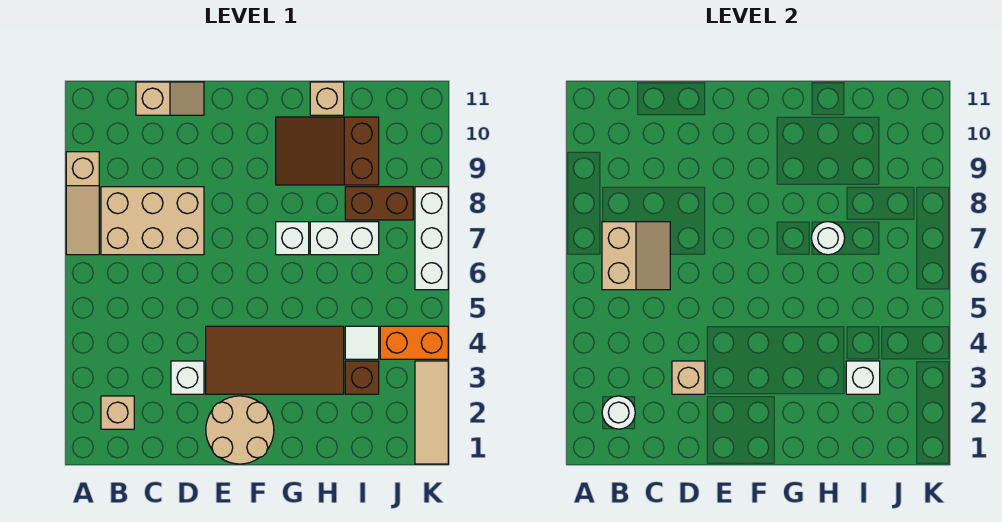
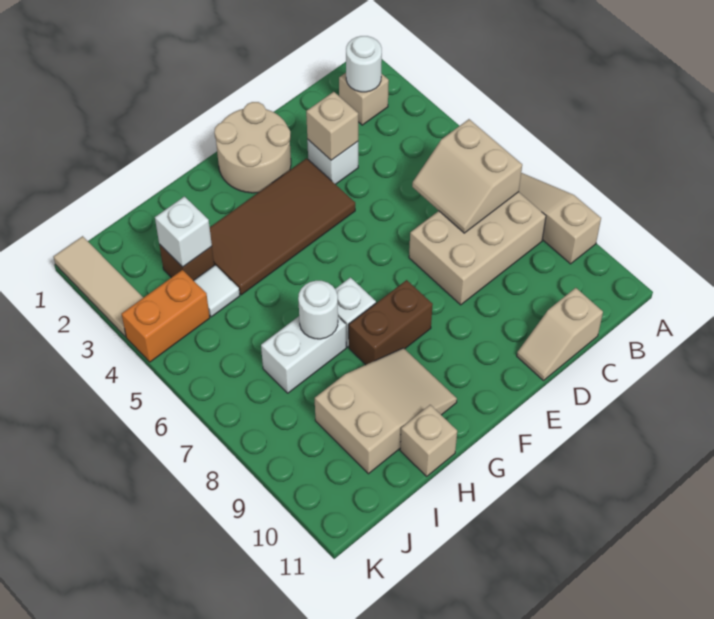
brown slope G9:I10 level 1 top I -> tan slope G9:I10 level 1 top I
brown brick I8:J8 level 1 -> brown brick F8:G8 level 1
white brick K6:K8 level 1 -> none

